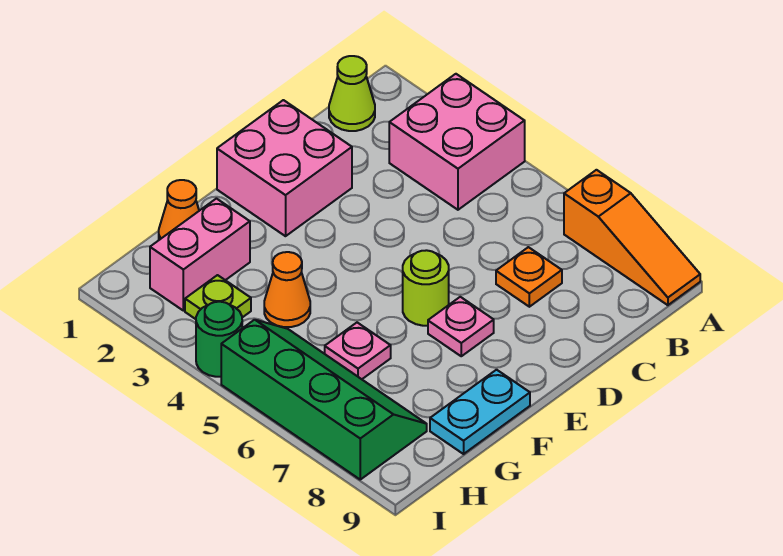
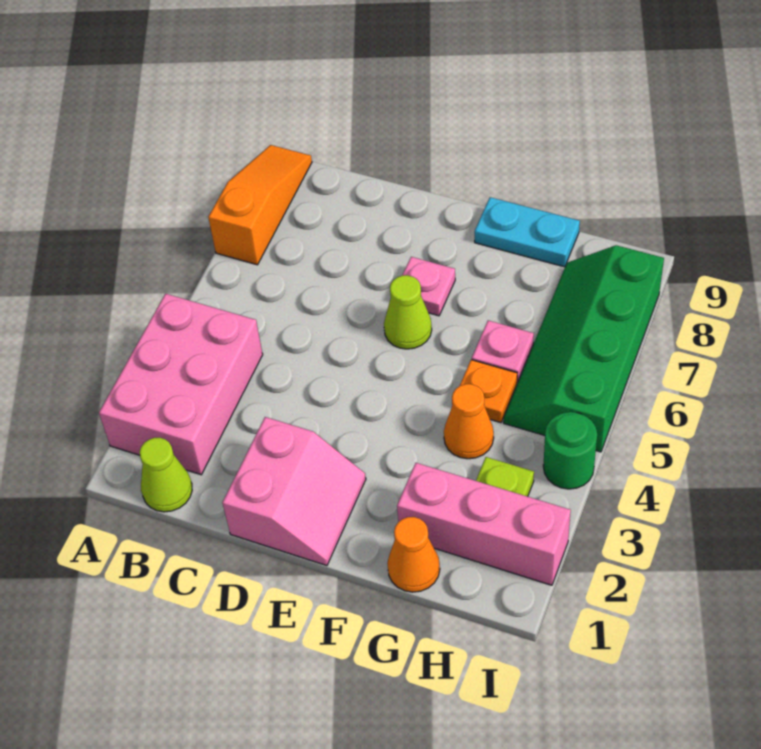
pink brick A3:B4 level 1 -> pink brick A2:B4 level 1
orange plate C7 level 1 -> orange plate G5 level 1
pink brick D1:E2 level 1 -> pink slope D1:E2 level 1 top D
lime round brick E6 level 1 -> lime cone E6 level 1
pink brick G2:H2 level 1 -> pink brick G2:I2 level 1

